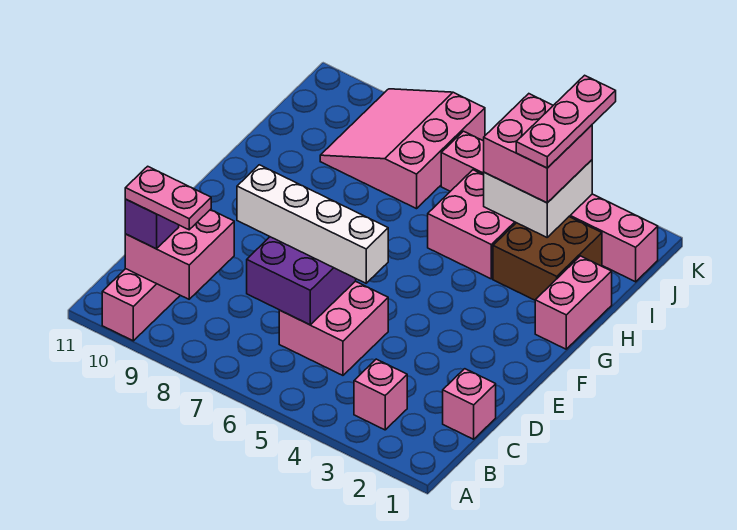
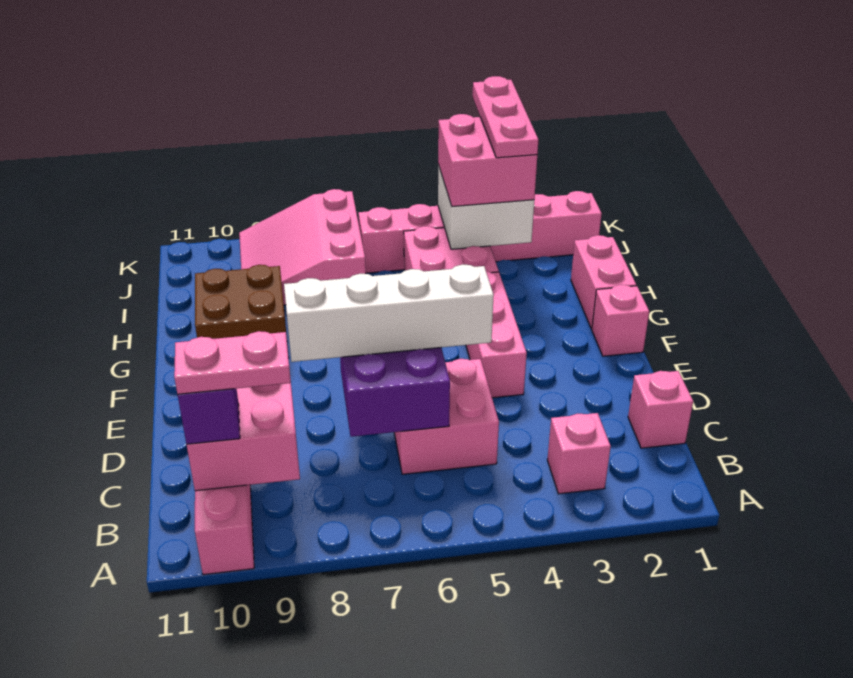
none -> pink brick E4:G4 level 1
none -> pink brick F1 level 1
brown brick H2:I3 level 1 -> brown brick G9:H10 level 1

